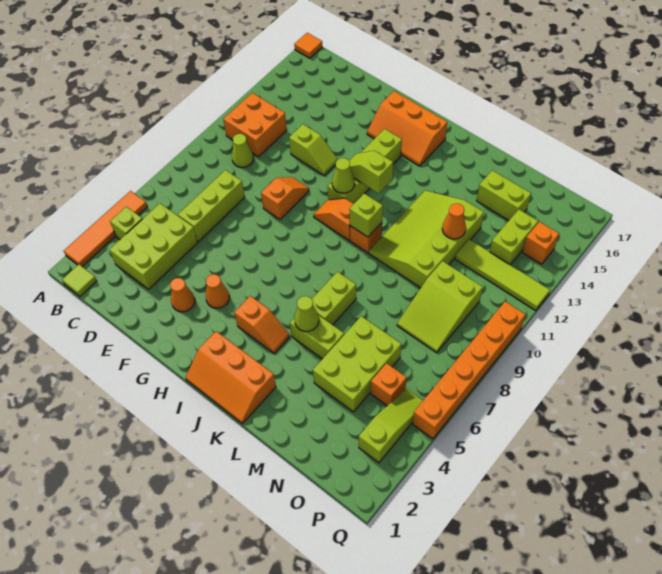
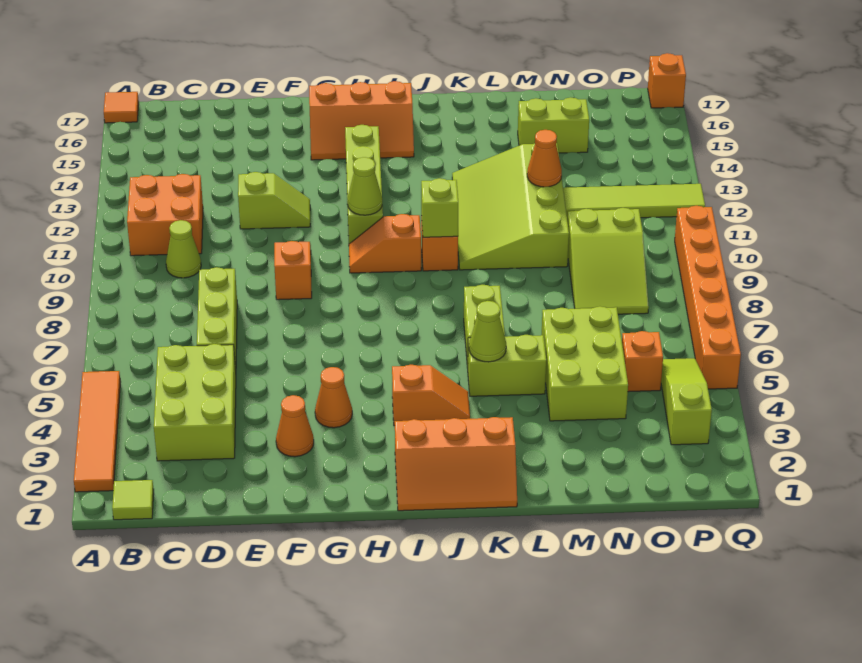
lime brick B4 level 1 -> none
lime slope H12:I12 level 2 top I -> none
lime brick O13:O14 level 1 -> none
orange brick P14 level 1 -> orange brick Q17 level 1

